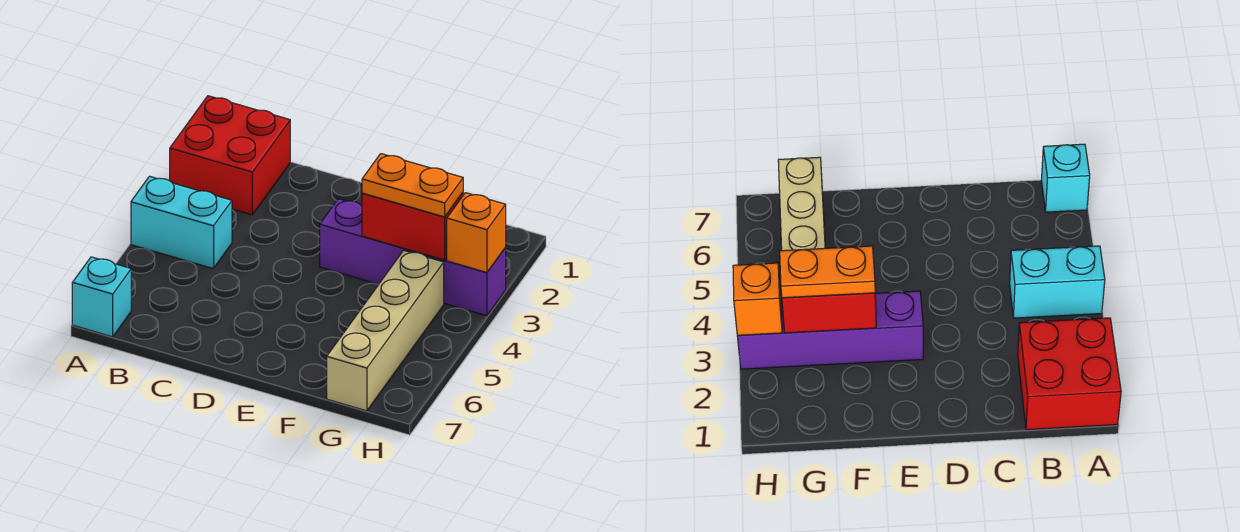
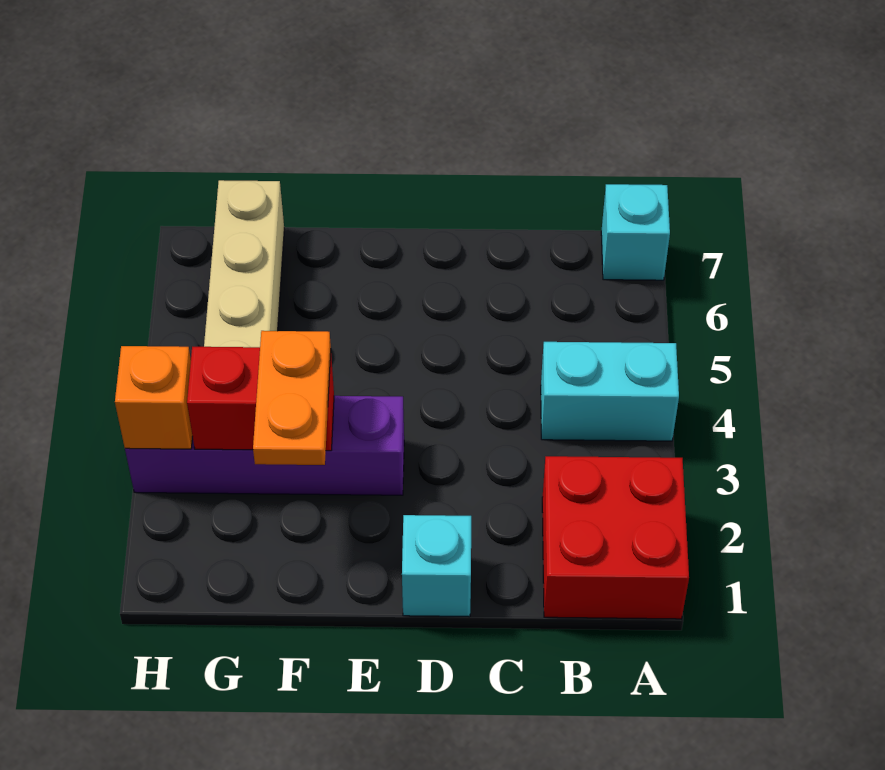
none -> cyan brick D1 level 1
orange plate F3:G3 level 3 -> orange plate F2:F3 level 3

